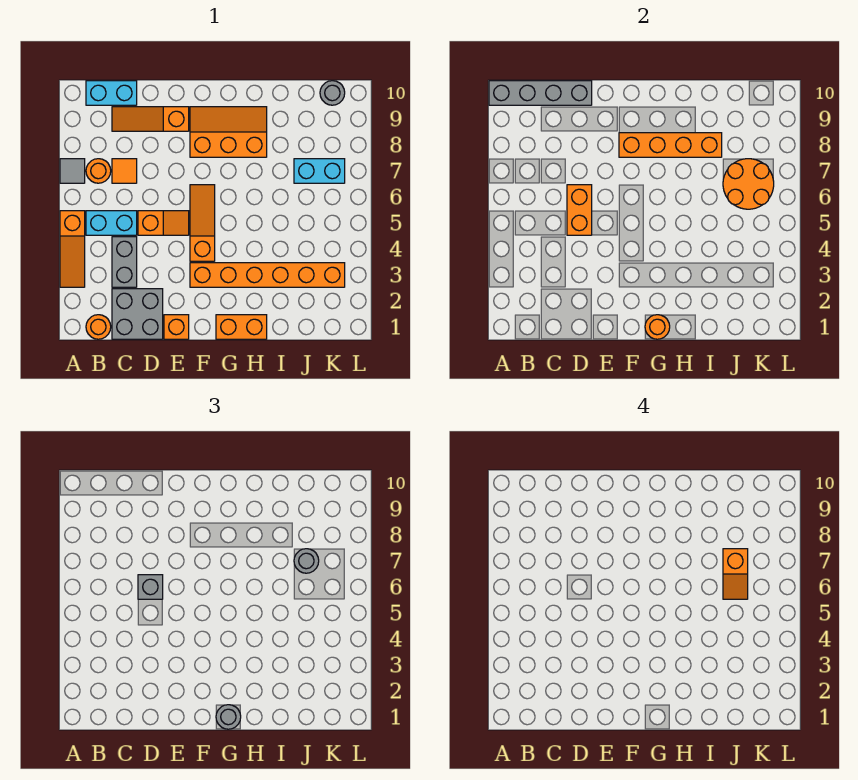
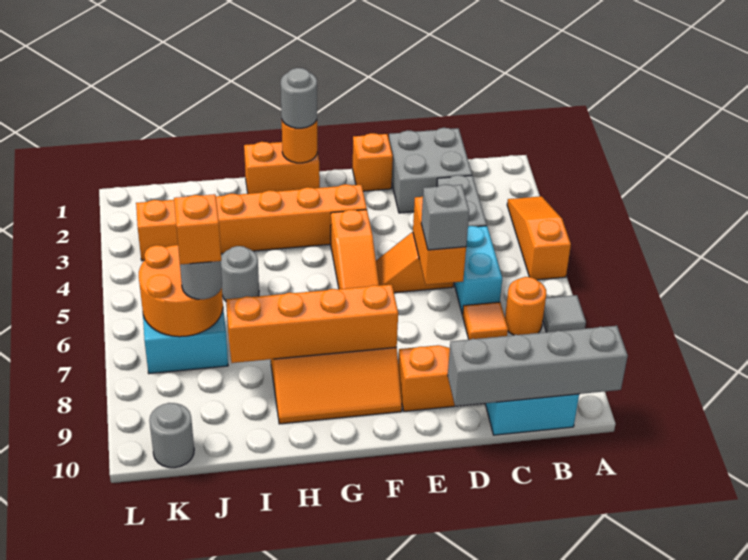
orange round brick B1 level 1 -> none
cyan brick B5:C5 level 1 -> cyan brick C5:C6 level 1
none -> grey round brick I5 level 1

